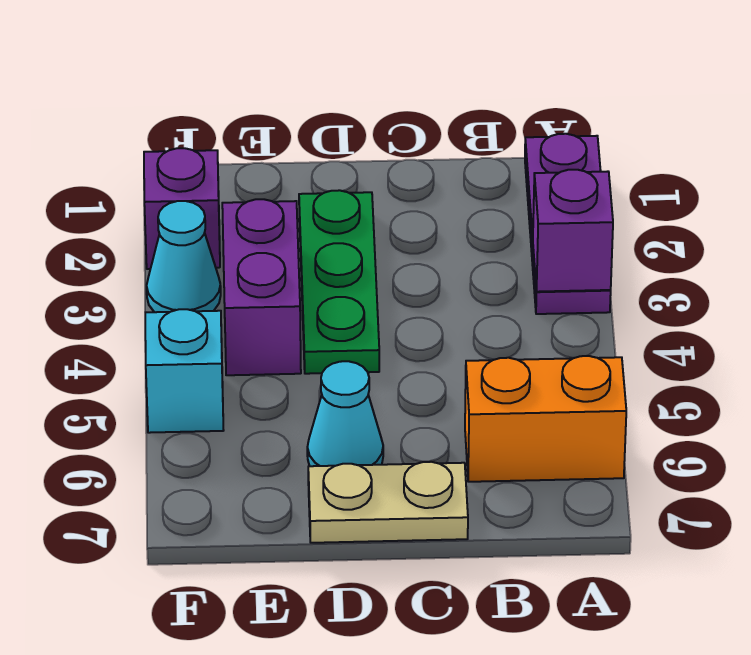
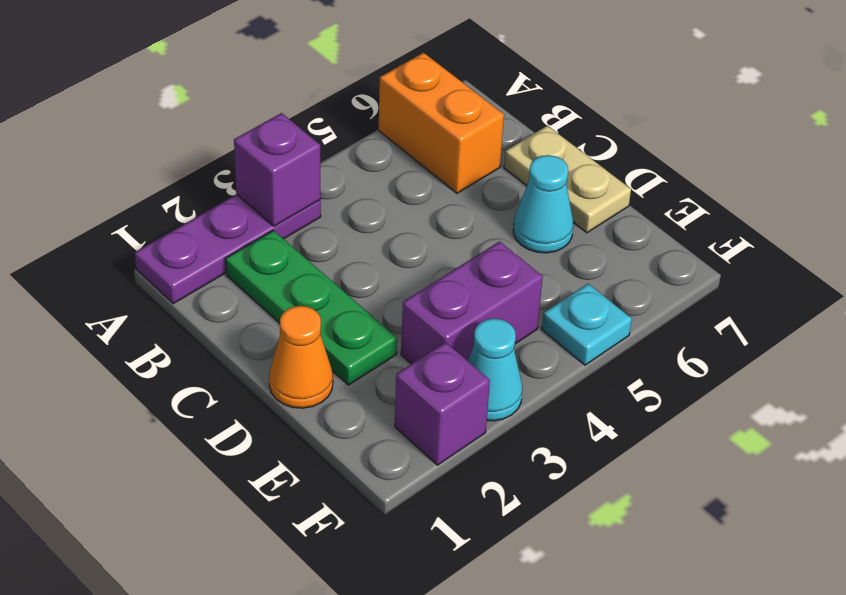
none -> orange cone D1 level 1
green plate D2:D4 level 1 -> green plate B2:D2 level 1
cyan brick F5 level 1 -> cyan plate F5 level 1

